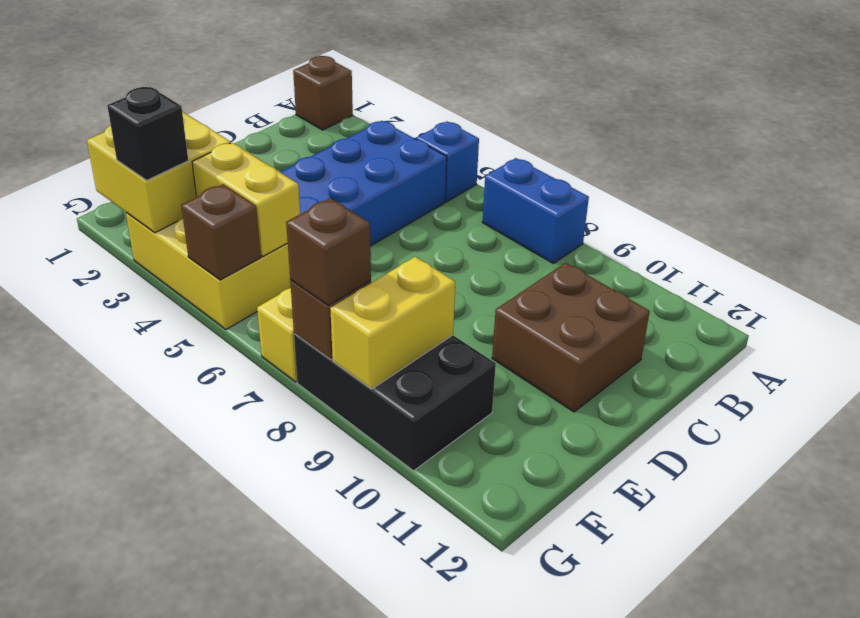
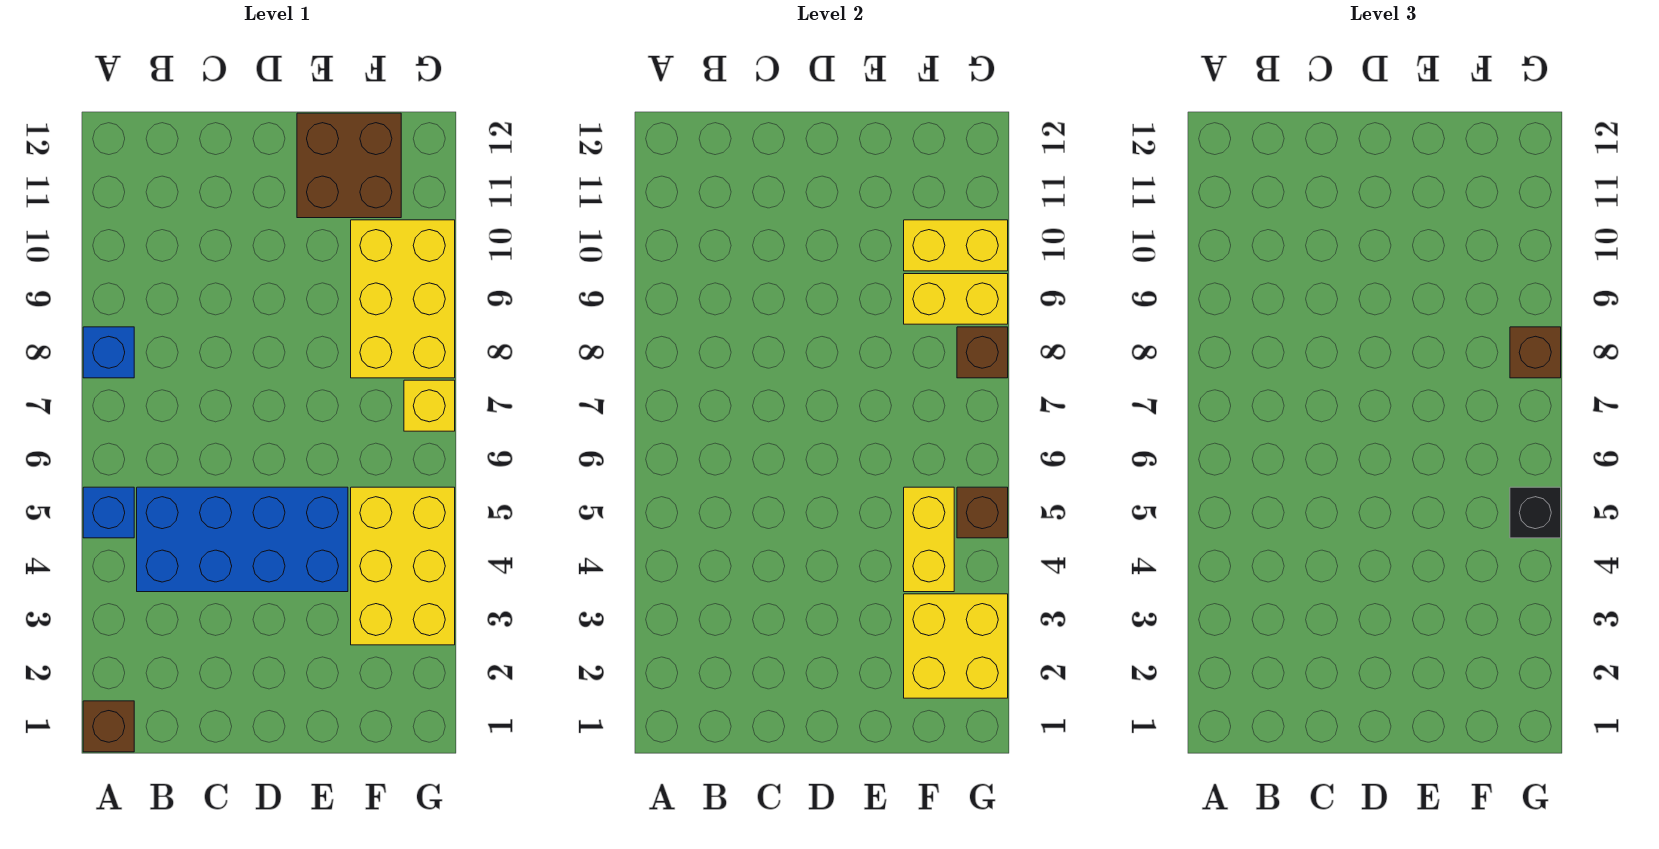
blue brick A7:A8 level 1 -> blue brick A8 level 1
brown brick C10:D11 level 1 -> brown brick E11:F12 level 1
black brick F8:G10 level 1 -> yellow brick F8:G10 level 1
none -> yellow brick F10:G10 level 2
black brick G3 level 3 -> black brick G5 level 3

